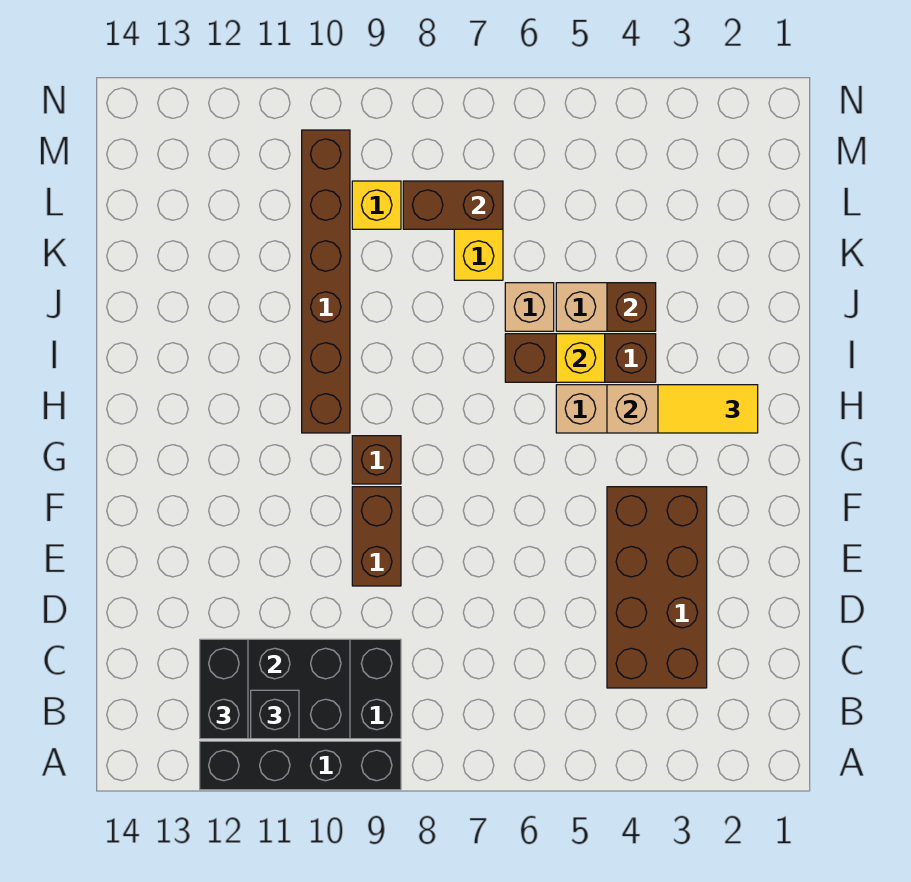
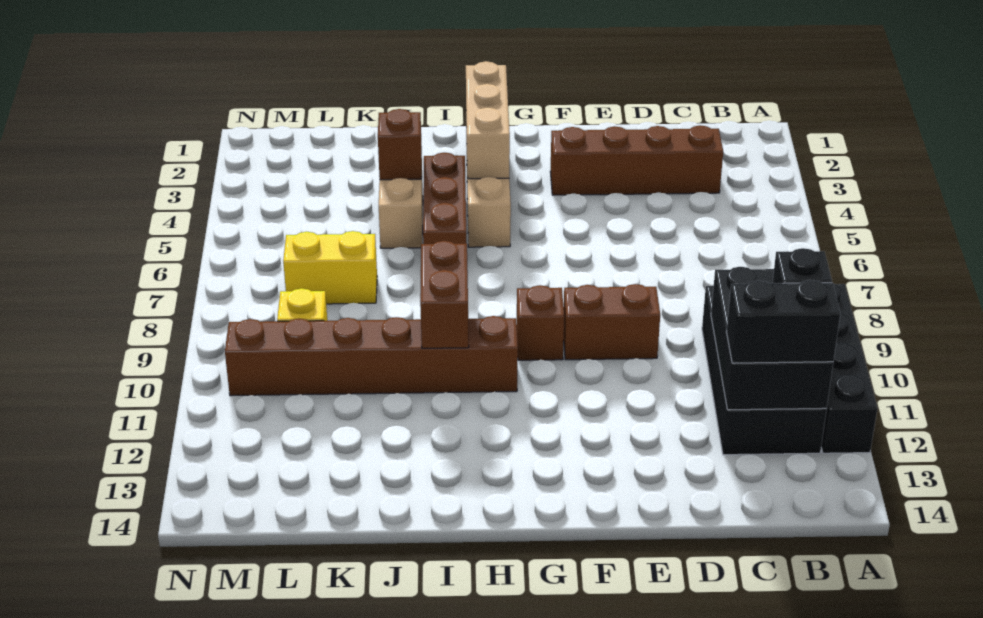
brown brick C3:F4 level 1 -> brown brick C3:F3 level 1
yellow tile H2:H3 level 3 -> none
yellow brick I5 level 2 -> none
tan brick J6 level 1 -> none
brown brick L7:L8 level 2 -> brown brick I9:I10 level 2

